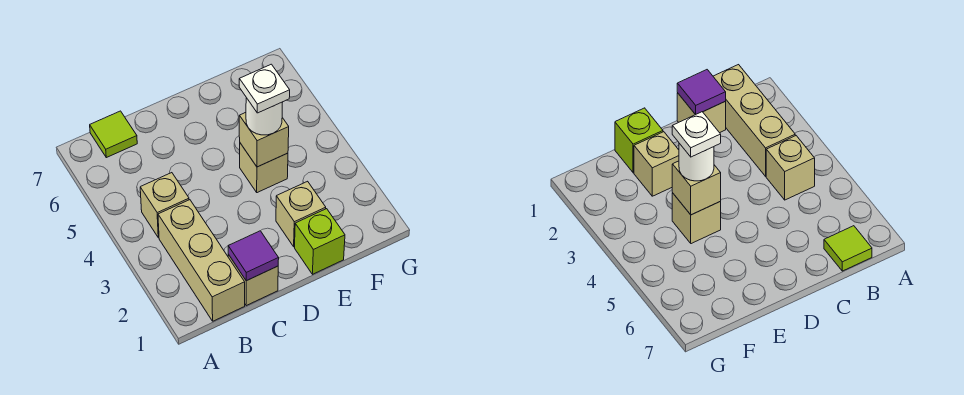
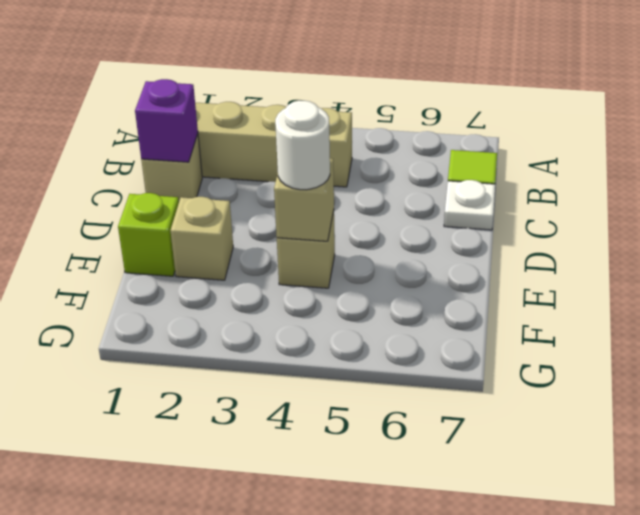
purple tile C1 level 2 -> purple brick C1 level 2
white plate E4 level 4 -> white plate C7 level 1

